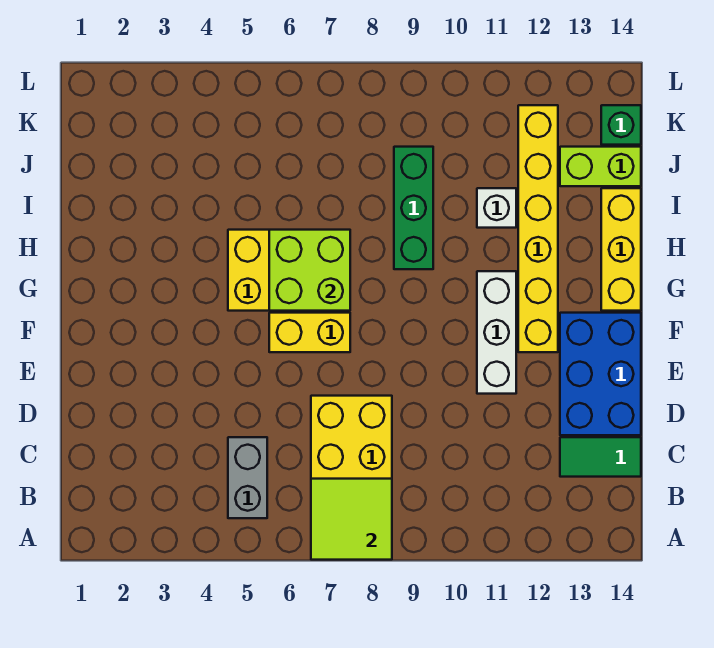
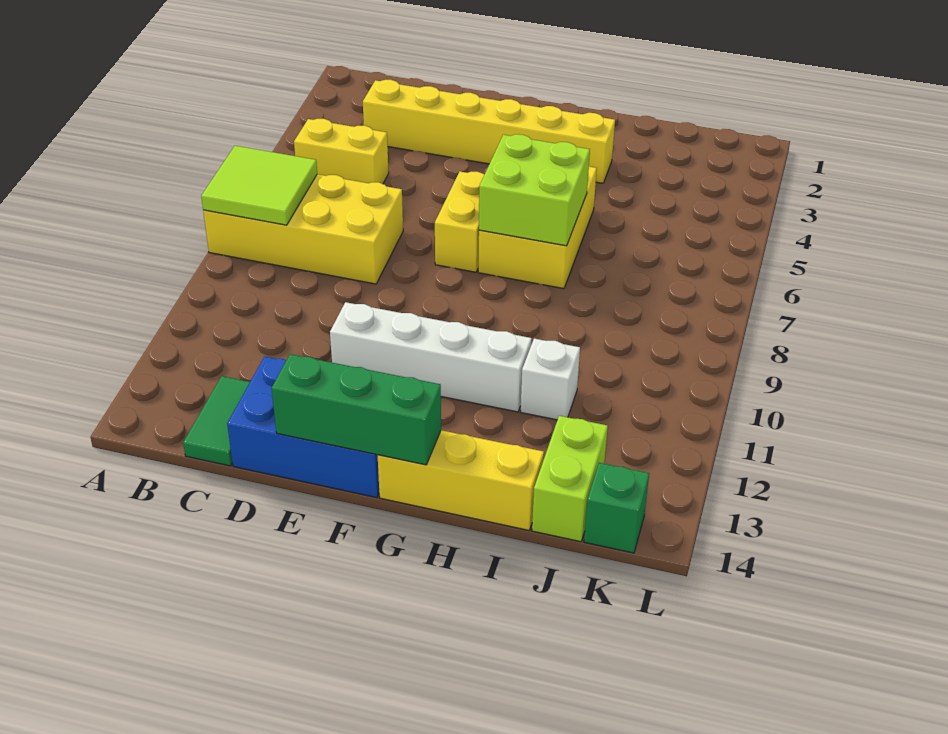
grey brick B5:C5 level 1 -> yellow brick B5:C5 level 1
white brick E11:G11 level 1 -> white brick E11:H11 level 1
yellow brick F12:K12 level 1 -> yellow brick C3:H3 level 1
green brick H9:J9 level 1 -> green brick E14:G14 level 2

